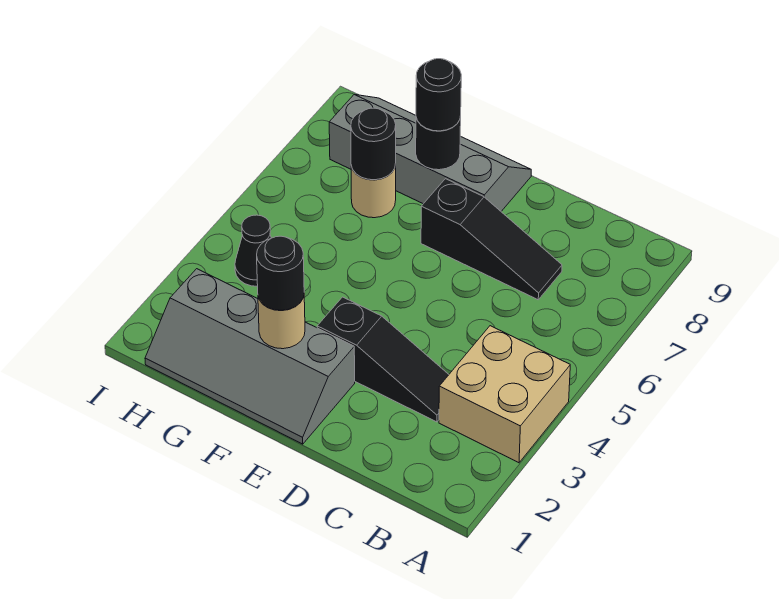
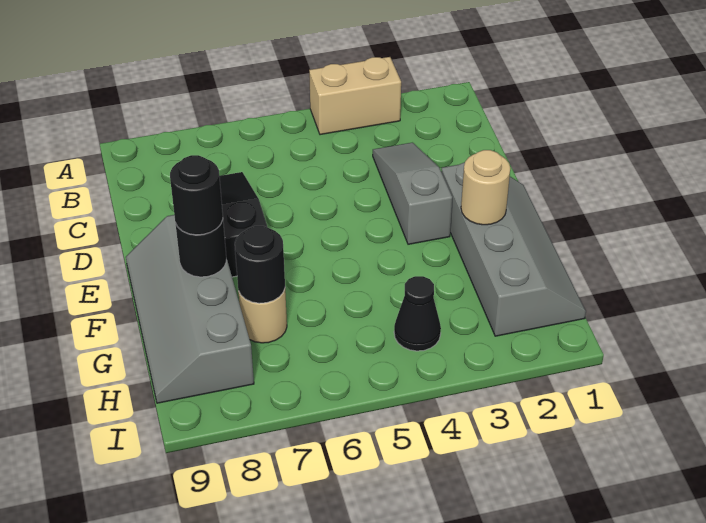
tan brick A3:B4 level 1 -> tan brick A3:A4 level 1
black slope C3:E3 level 1 top E -> grey slope C3:E3 level 1 top E
black round brick F2 level 3 -> none

